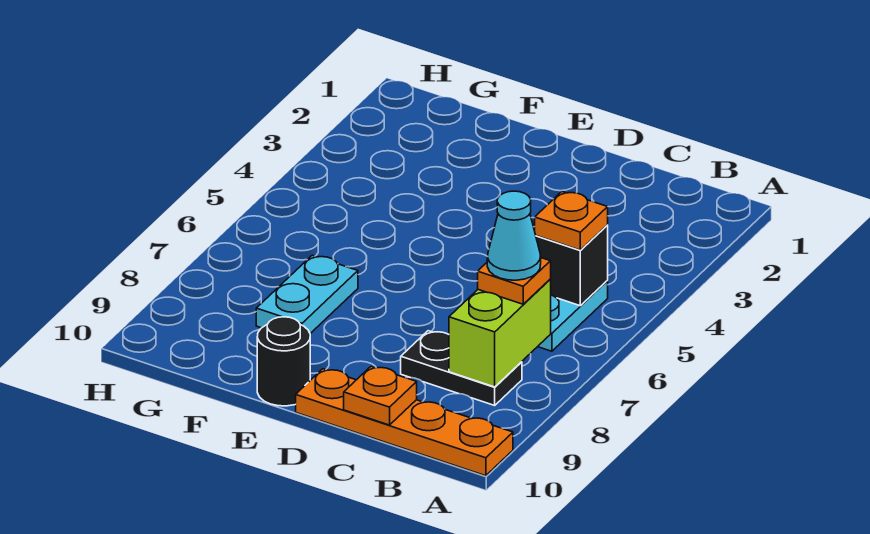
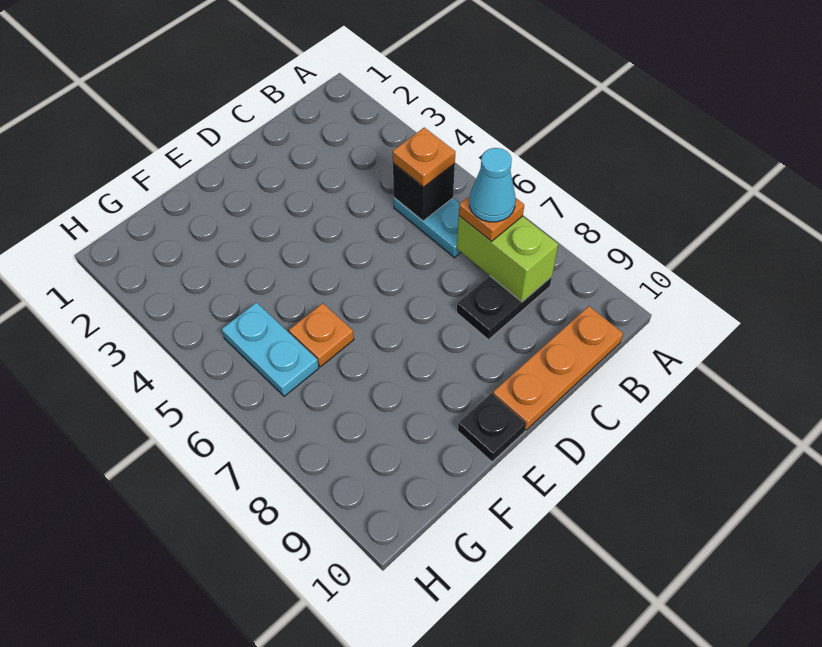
orange plate A10:D10 level 1 -> orange plate B10:D10 level 1
orange plate C10 level 2 -> orange plate F6 level 1
black round brick E10 level 1 -> black plate E10 level 1
cyan plate F7:F8 level 1 -> cyan plate G5:G6 level 1

